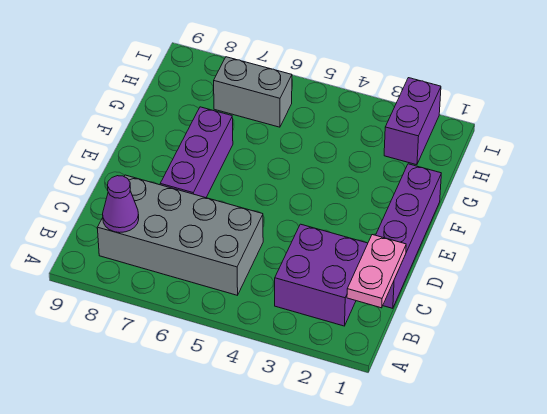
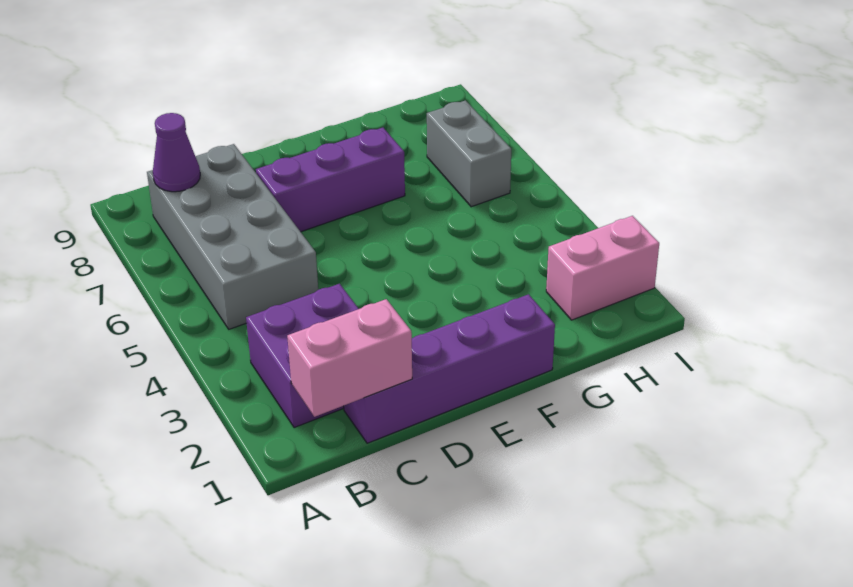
pink plate B1:C1 level 2 -> pink brick B1:C1 level 2
purple brick H2:I2 level 1 -> pink brick H2:I2 level 1

